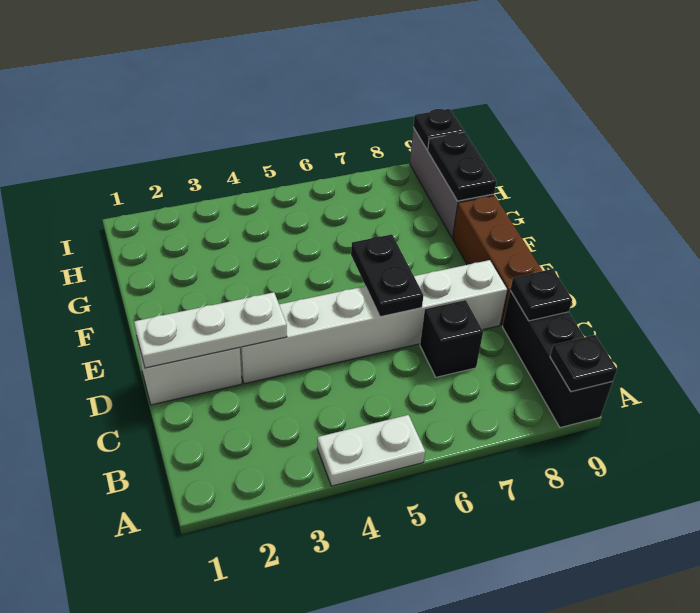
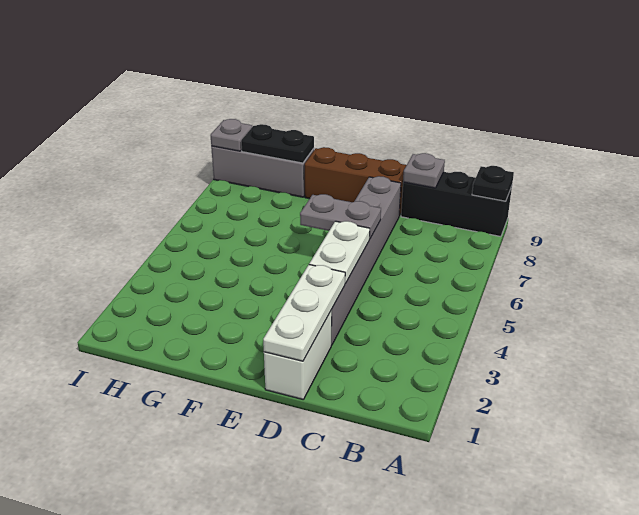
white plate A4:A5 level 1 -> white plate D4:D5 level 2
black brick C7 level 1 -> none
black plate C9 level 2 -> grey plate C9 level 2
white brick D3:D8 level 1 -> grey brick D3:D8 level 1
black plate D6:E6 level 2 -> grey plate D6:E6 level 2
black plate I9 level 2 -> grey plate I9 level 2

